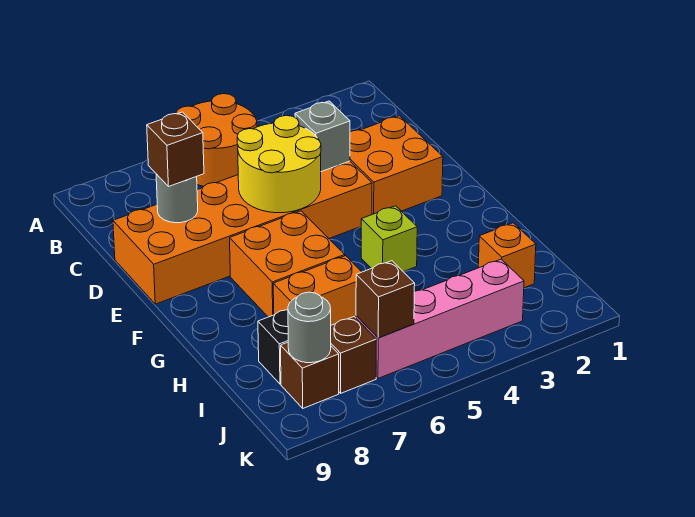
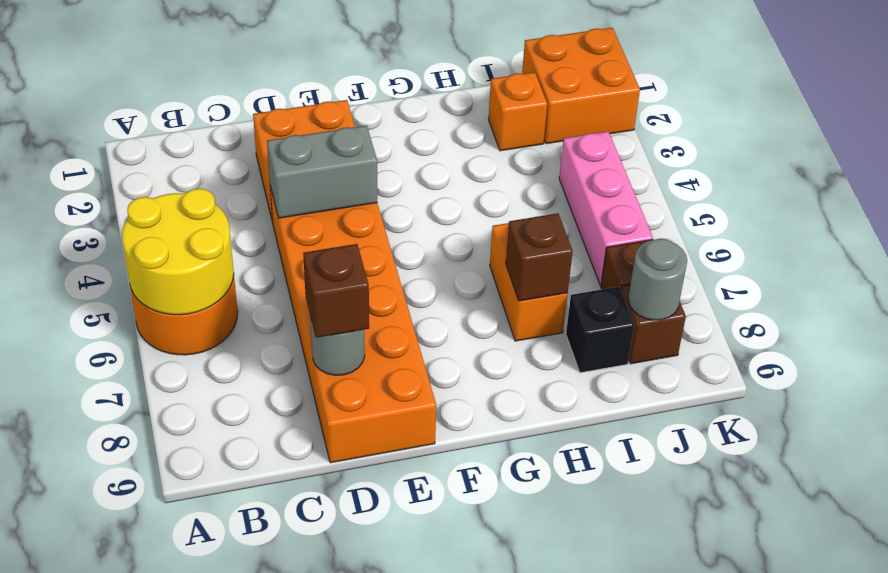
grey brick D4 level 2 -> grey brick D4:E4 level 2
yellow round brick D5:E6 level 2 -> yellow round brick A5:B6 level 2
orange brick F6:G7 level 1 -> orange brick J1:K2 level 1
lime brick G4 level 1 -> none
pink brick J3:J6 level 1 -> pink brick J4:J6 level 1
brown brick J6 level 2 -> brown brick H7 level 2

